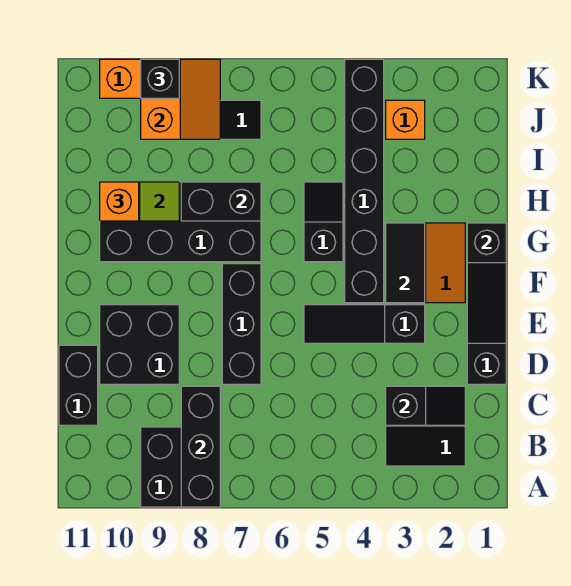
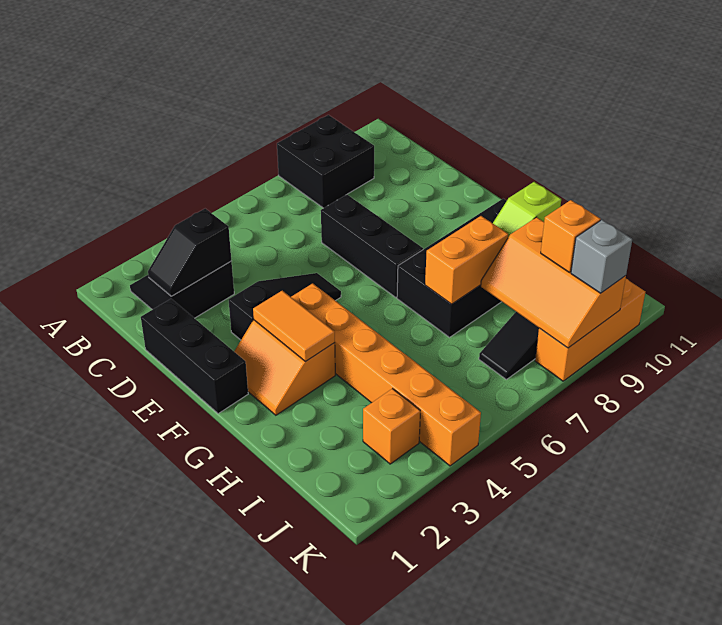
black brick A8:C8 level 2 -> none
black brick C11:D11 level 1 -> none
black brick D9:E10 level 1 -> none
black slope E1:G1 level 2 top G -> none
black tile F3:G3 level 2 -> orange tile F3:G3 level 2
black brick F4:K4 level 1 -> orange brick F4:K4 level 1
black slope G5:H5 level 1 top G -> none
black brick H7:H8 level 2 -> orange brick H7:H8 level 2
orange brick H10 level 3 -> orange brick J9 level 3
orange slope J8:K9 level 2 top 9 -> orange slope I8:K9 level 2 top 9
black brick K9 level 3 -> grey brick K9 level 3

